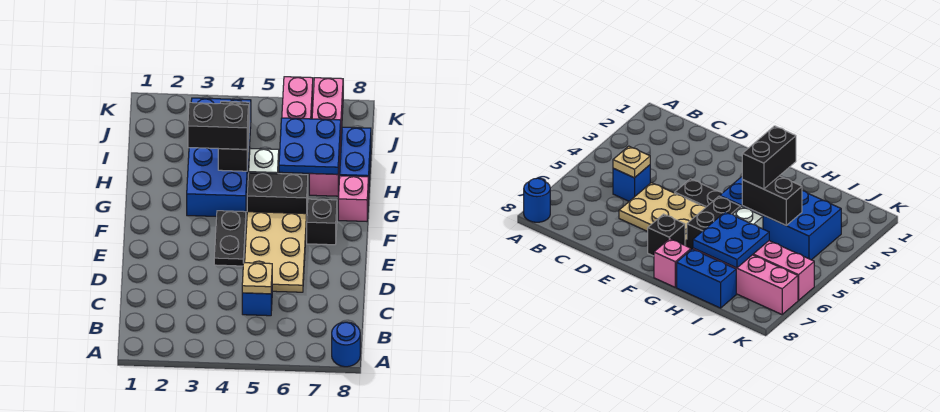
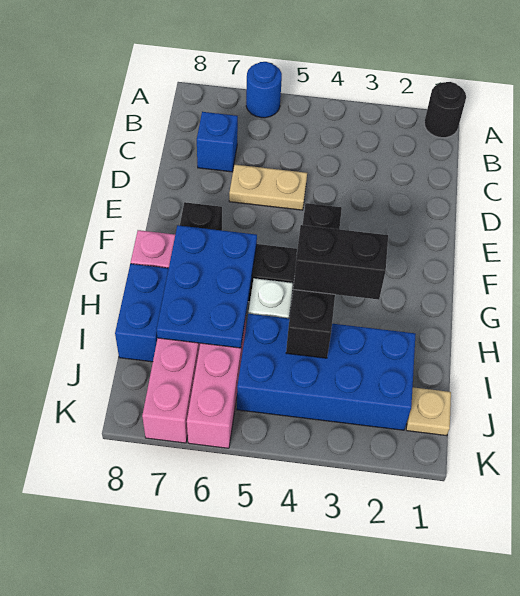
none -> black round brick A1 level 1
blue round brick A8 level 1 -> blue round brick A6 level 1
blue brick C5 level 1 -> blue brick C7 level 1
tan plate C5 level 2 -> tan plate J1 level 1
tan plate D5:F6 level 1 -> tan plate D5:D6 level 1
blue brick G3:J4 level 1 -> blue brick I2:J5 level 1
blue plate H6:I7 level 2 -> blue plate G6:I7 level 2

